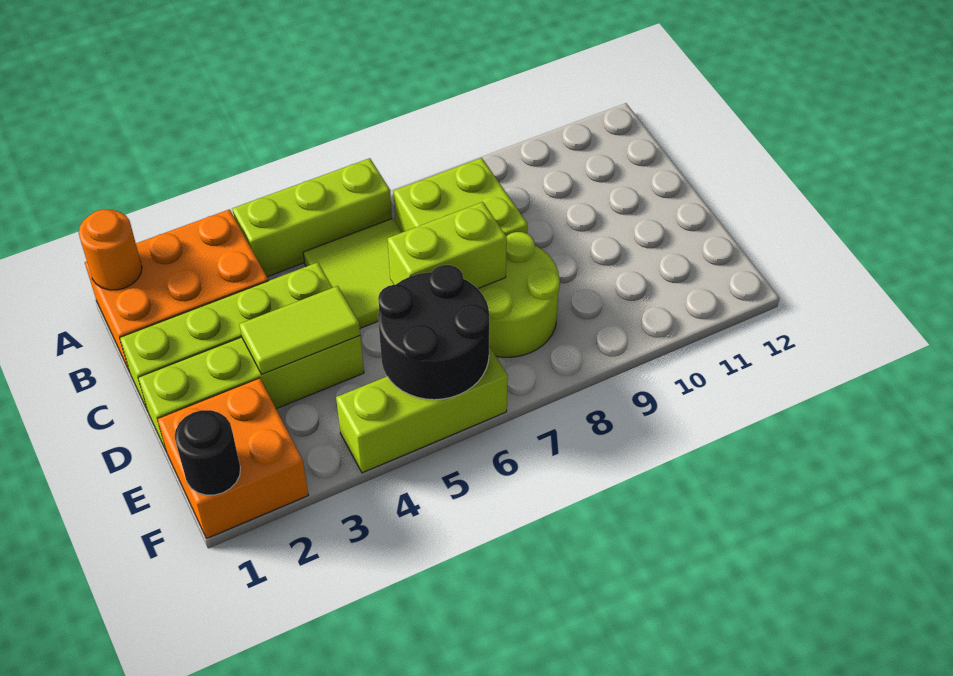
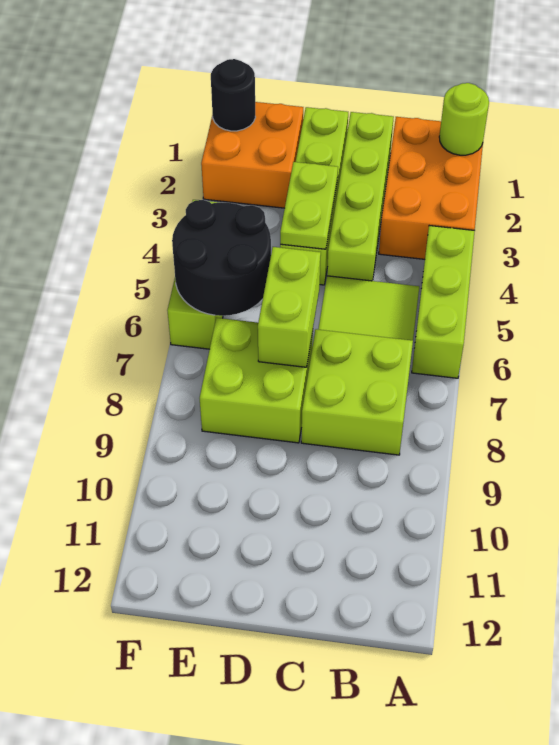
orange round brick A1 level 2 -> lime round brick A1 level 2
lime tile D3:D4 level 2 -> lime plate D3:D4 level 2
lime round brick D7:E8 level 1 -> lime brick D7:E8 level 1

